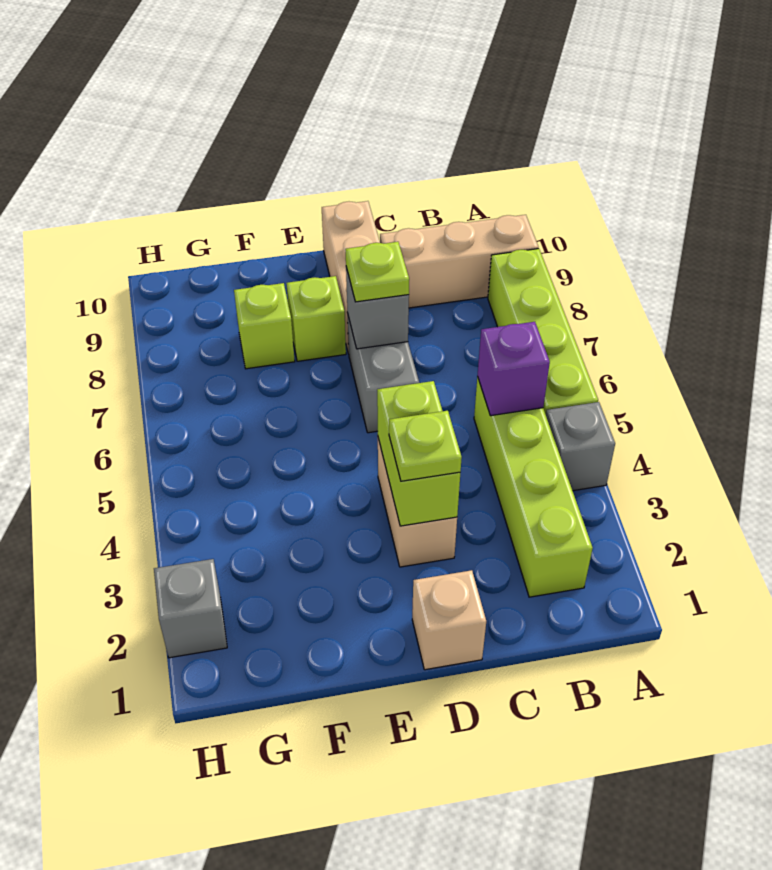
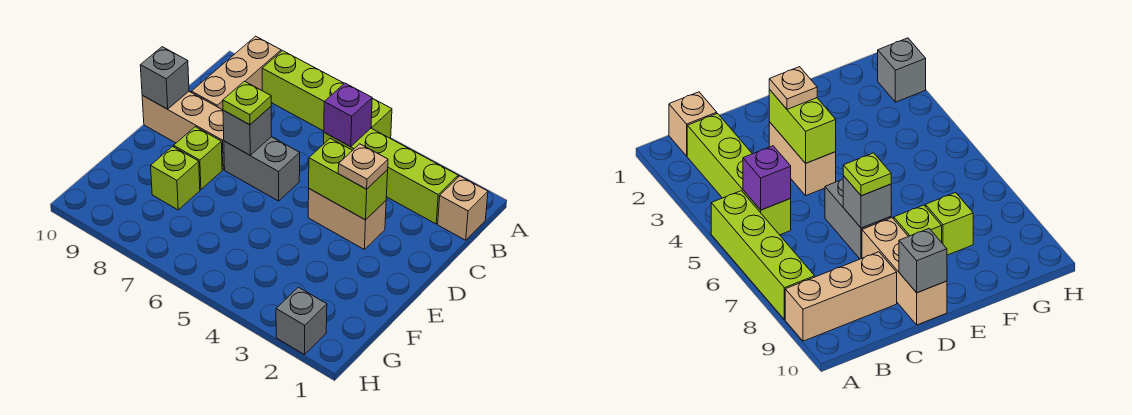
grey brick A4 level 1 -> grey brick D10 level 2
tan brick D1 level 1 -> tan brick B1 level 1
lime plate D3 level 3 -> tan plate D3 level 3

